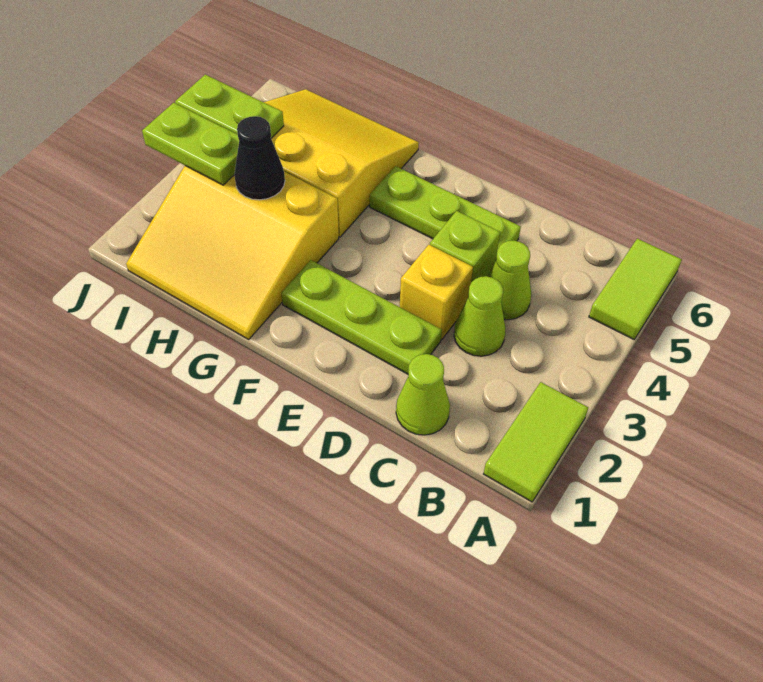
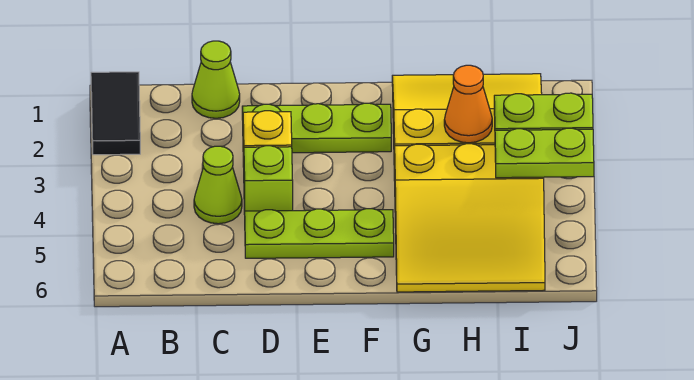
lime tile A1:A2 level 1 -> black tile A1:A2 level 1
lime tile A5:A6 level 1 -> none
lime cone C3 level 1 -> none
black cone H3 level 2 -> orange cone H3 level 2

